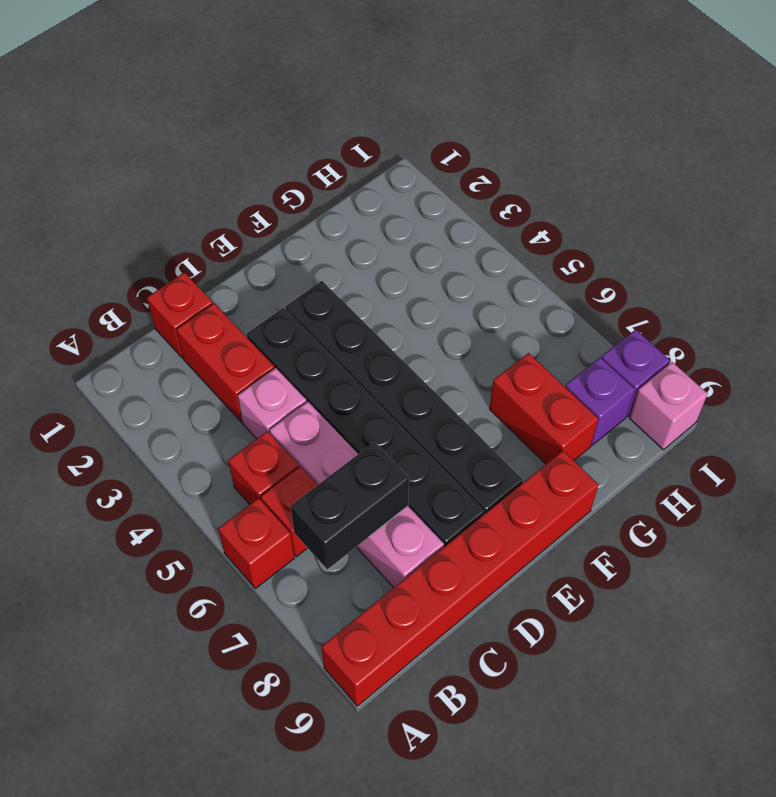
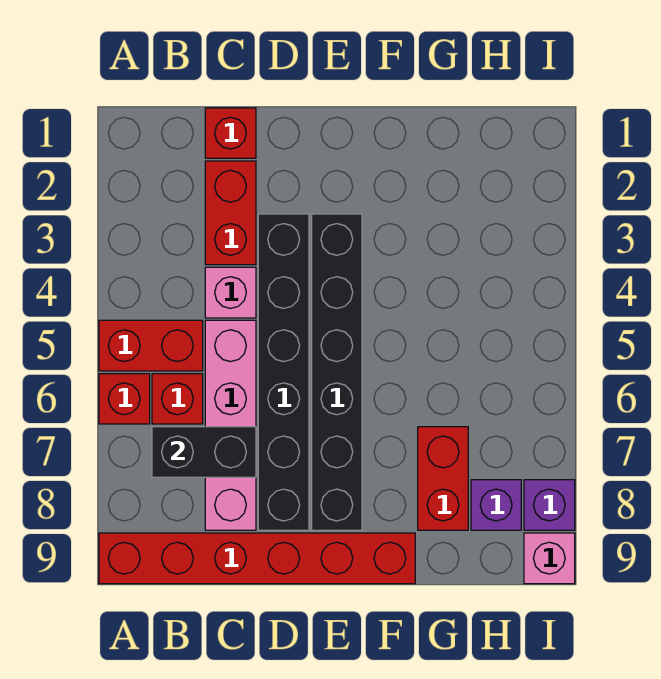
red brick B5 level 1 -> red brick A5:B5 level 1

